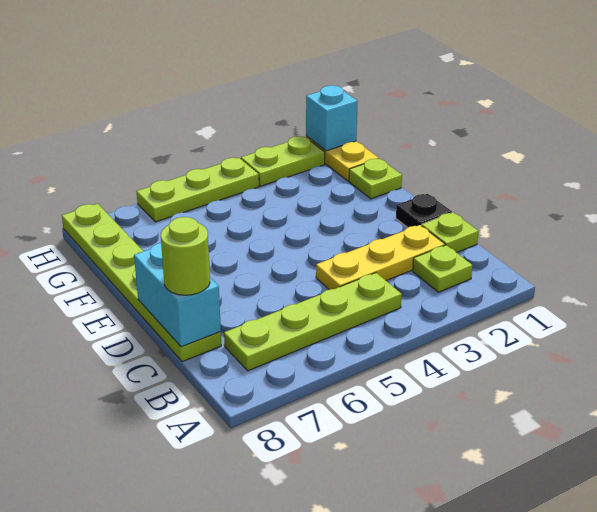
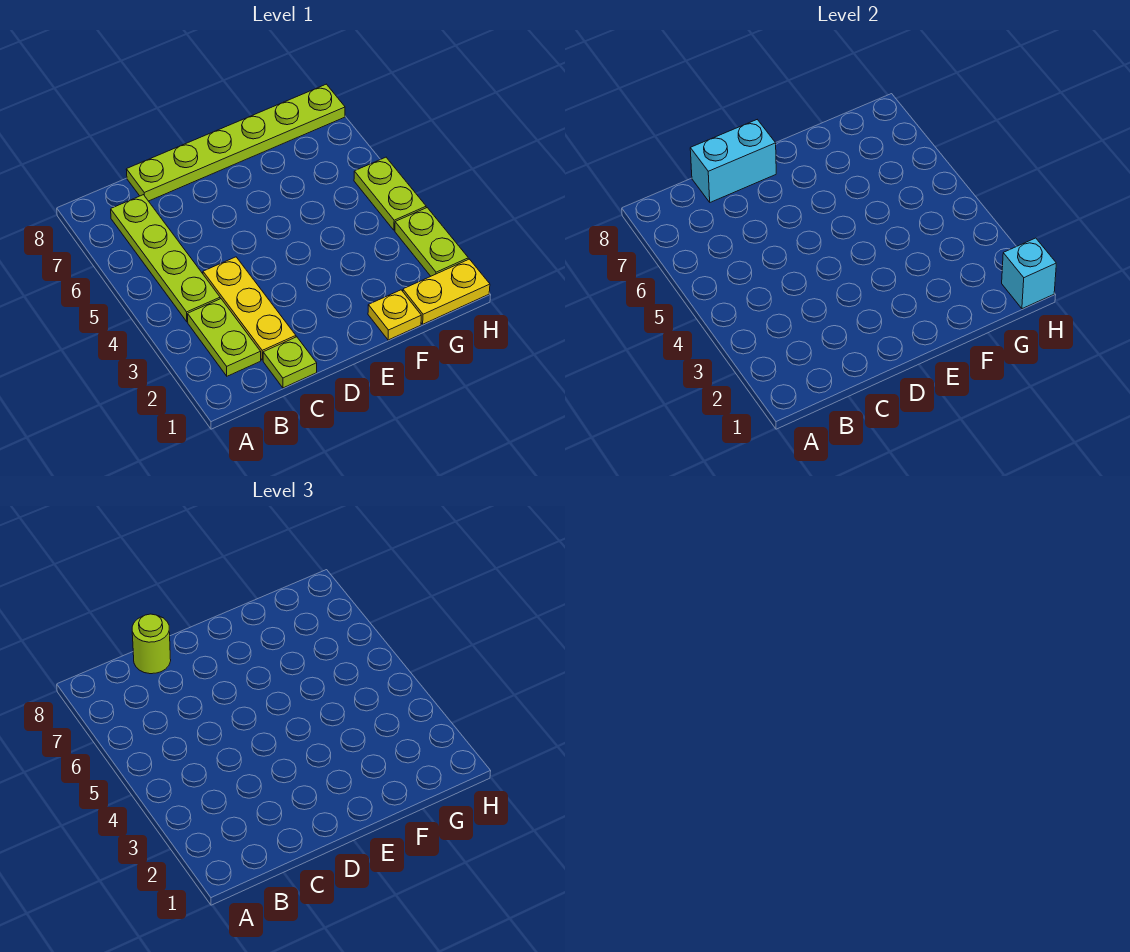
lime plate B2 level 1 -> lime plate B2:B3 level 1
black plate D1 level 1 -> none
lime plate F1 level 1 -> yellow plate F1 level 1
lime plate H4:H6 level 1 -> lime plate H4:H5 level 1

